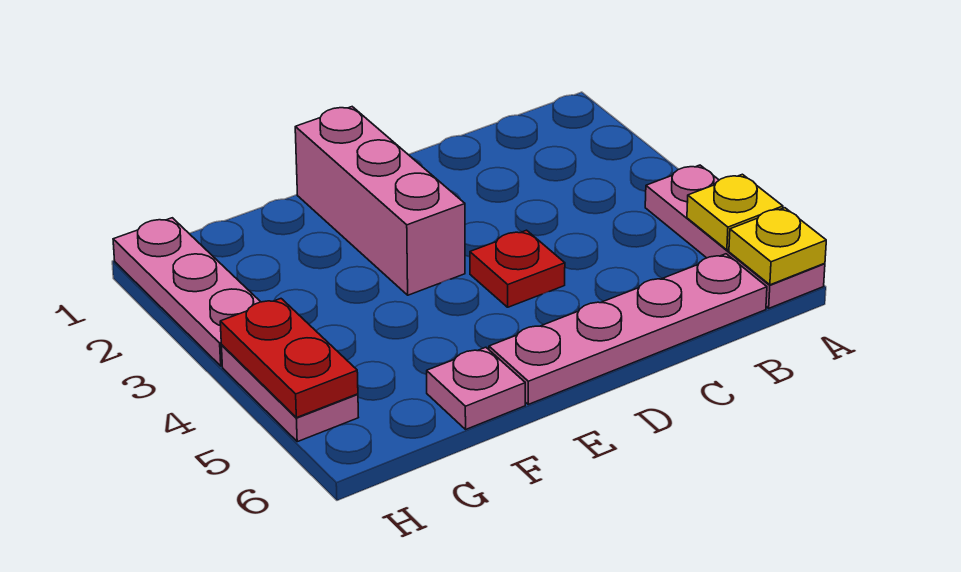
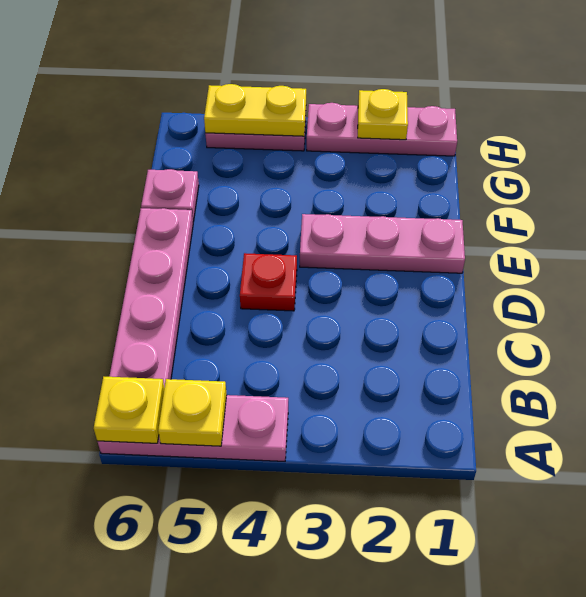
pink brick E1:E3 level 1 -> pink plate E1:E3 level 1
none -> yellow plate H2 level 2
red plate H4:H5 level 2 -> yellow plate H4:H5 level 2

